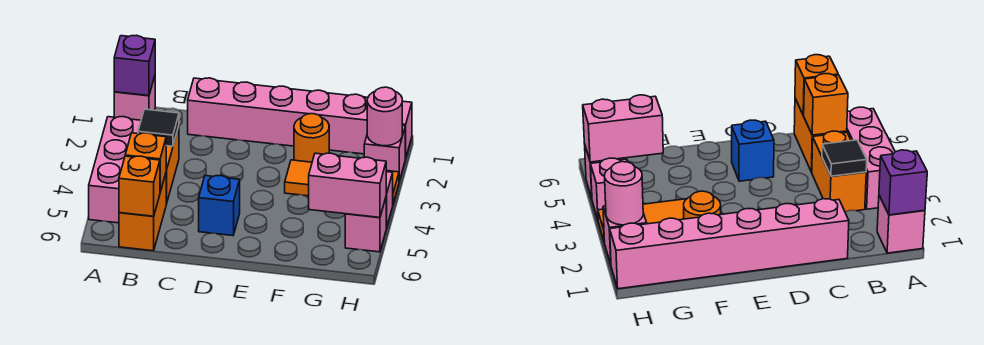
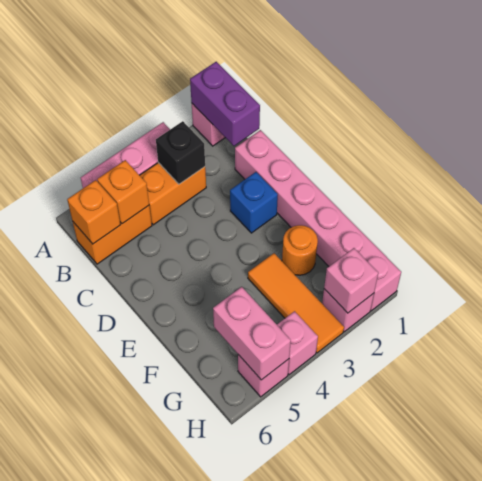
purple brick A1 level 2 -> purple brick A1:B1 level 2
black tile B3 level 2 -> black brick B3 level 2
blue brick D5 level 1 -> blue brick D2 level 1
pink round brick H2 level 2 -> pink brick H2 level 2

